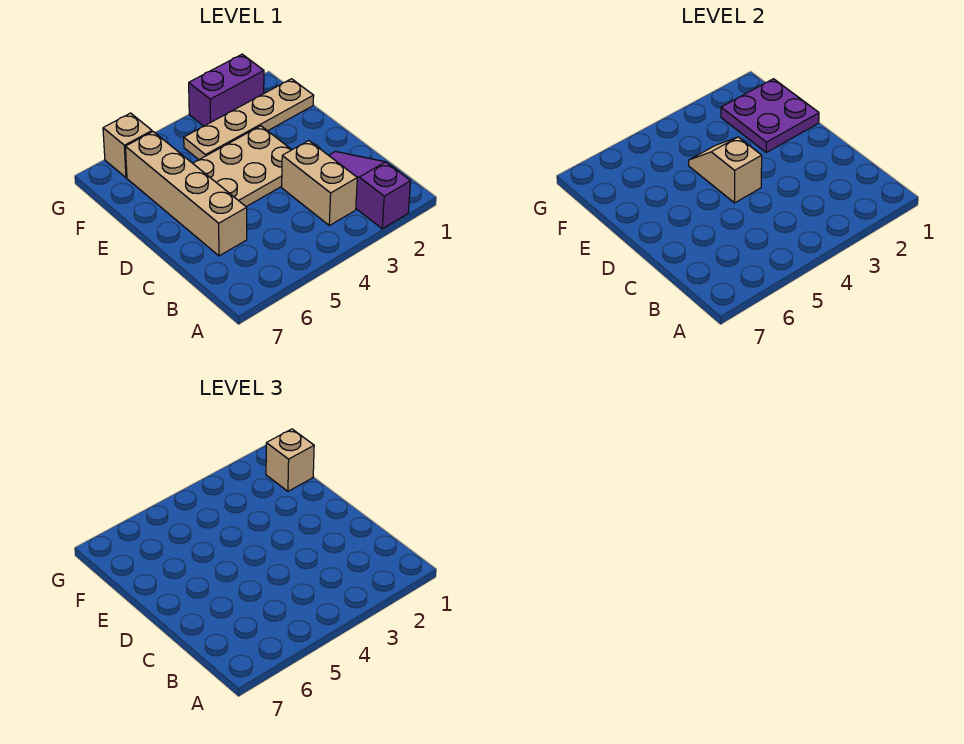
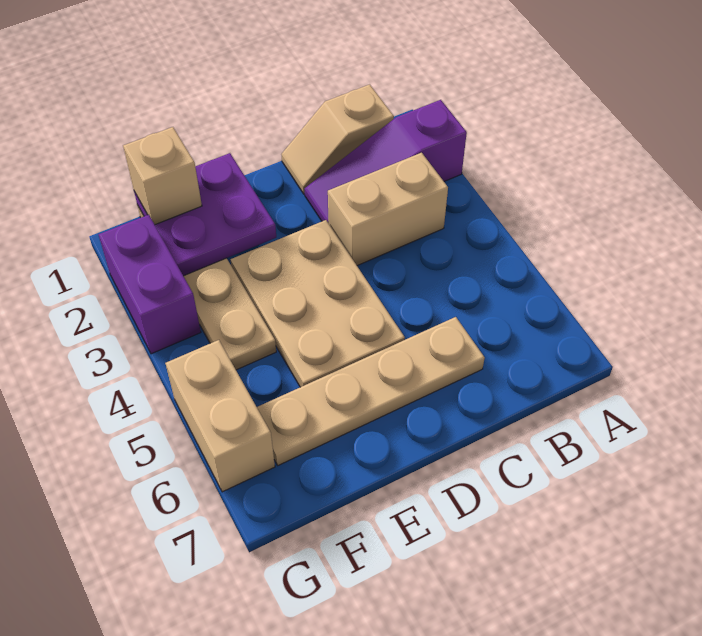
tan brick C6:F6 level 1 -> tan plate C6:F6 level 1
tan slope D4:E4 level 2 top D -> tan slope B1:C1 level 1 top B
tan brick G6 level 1 -> tan brick G5:G6 level 1

